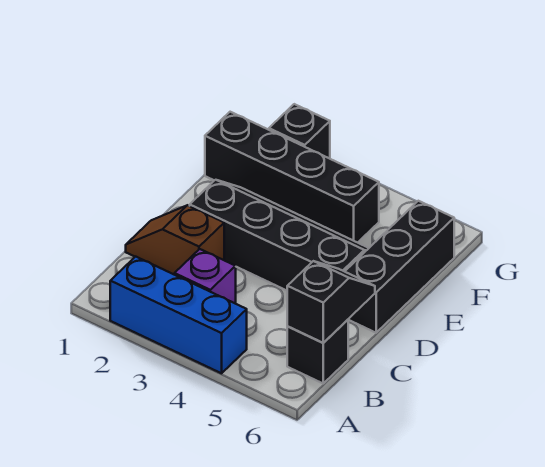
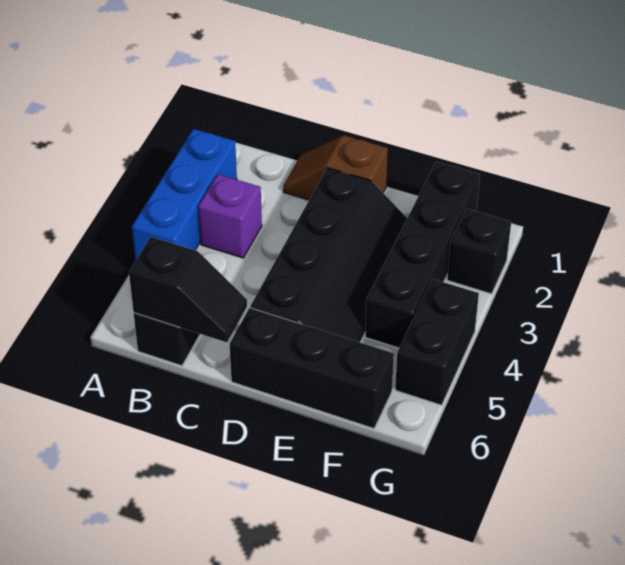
brown slope C1:C2 level 1 top 2 -> brown slope C1:D1 level 1 top D
none -> black brick G4:G5 level 1

